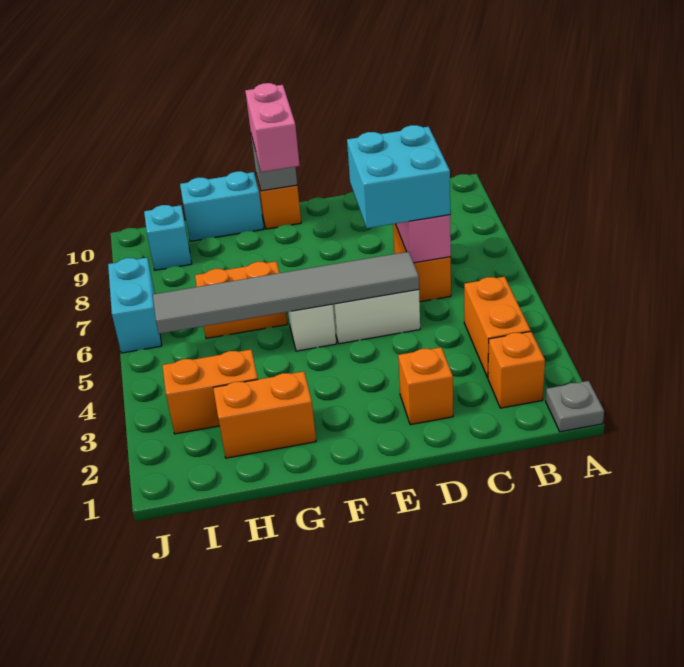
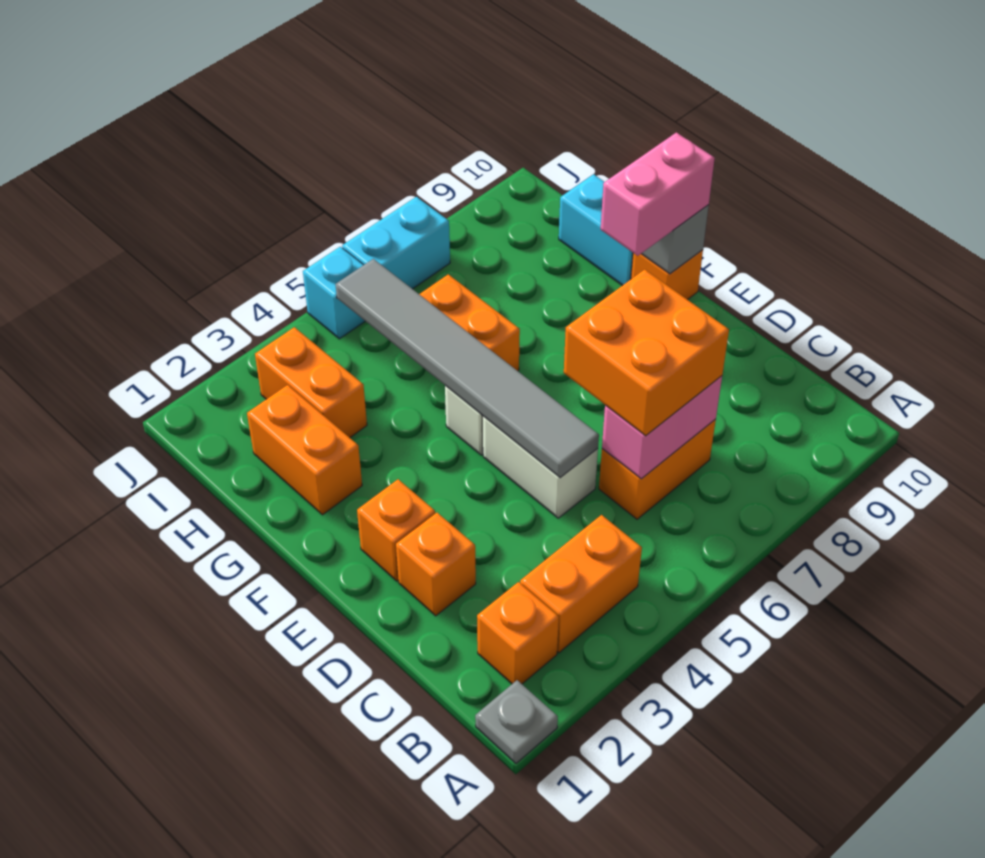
cyan brick C6:D7 level 3 -> orange brick C6:D7 level 3
none -> orange brick E2 level 1
cyan brick I9 level 1 -> cyan brick J5 level 1

